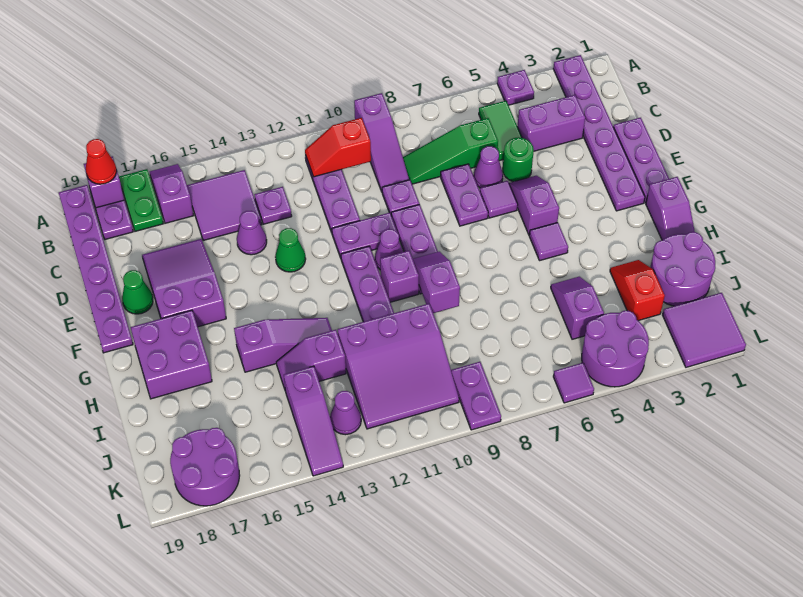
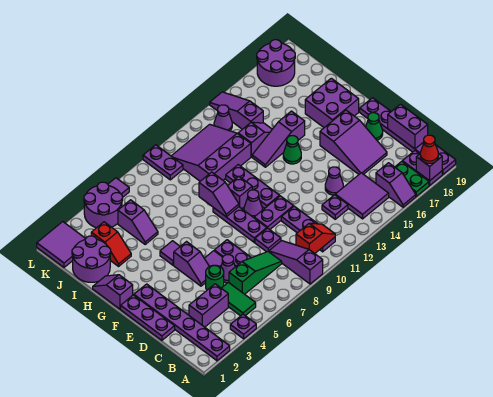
none -> purple brick C19:D19 level 2
green cone E13 level 1 -> green cone G14 level 1

